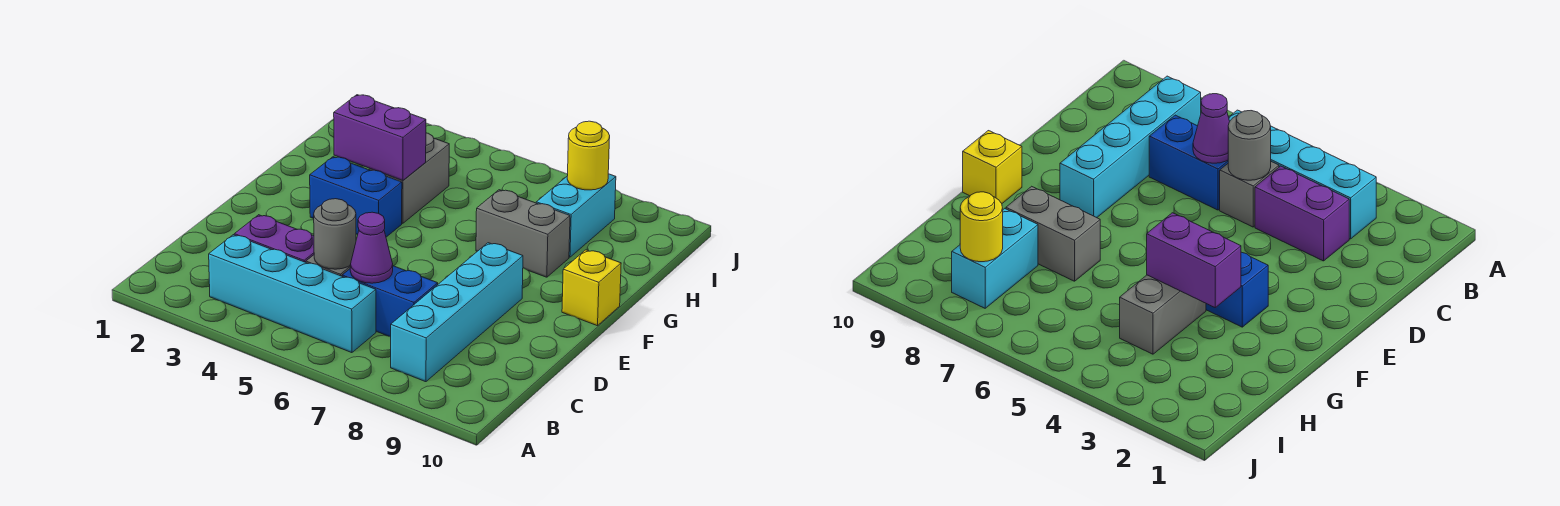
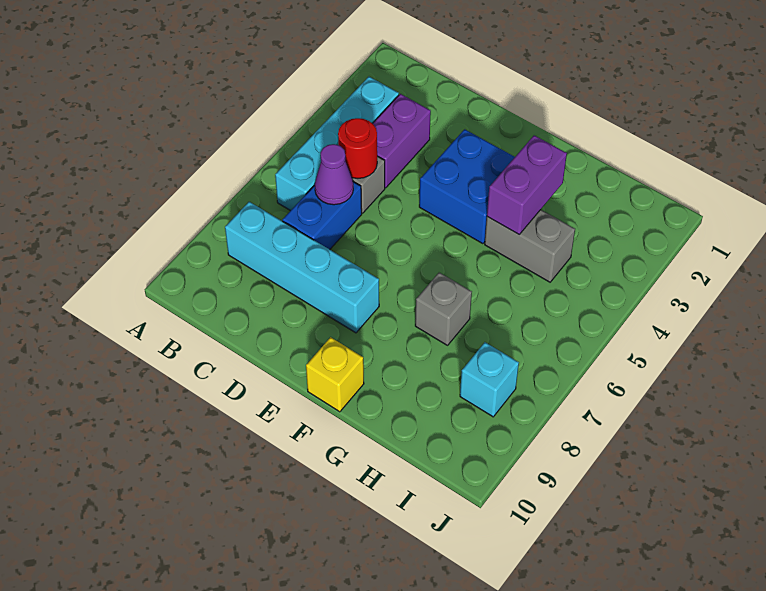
grey round brick C5 level 2 -> red round brick C5 level 2
blue brick F3:F4 level 1 -> blue brick E3:F4 level 1
grey brick G7:G8 level 1 -> grey brick G7 level 1
cyan brick H8:I8 level 1 -> cyan brick I8 level 1
yellow round brick I8 level 2 -> none

